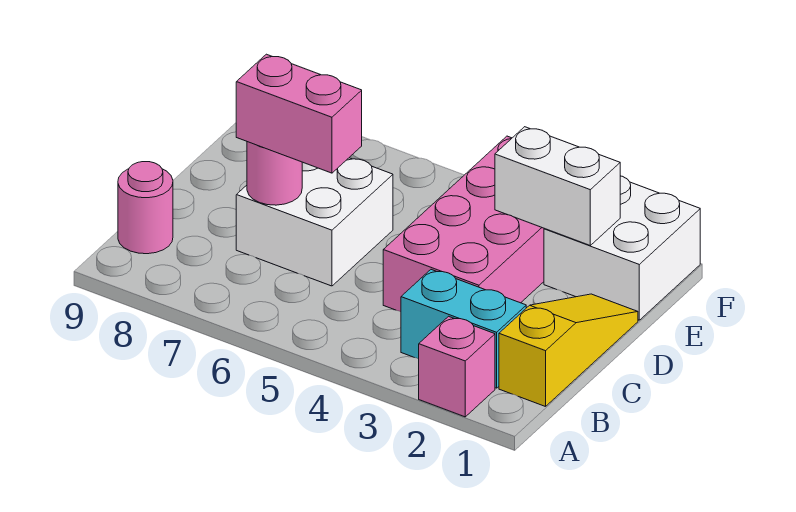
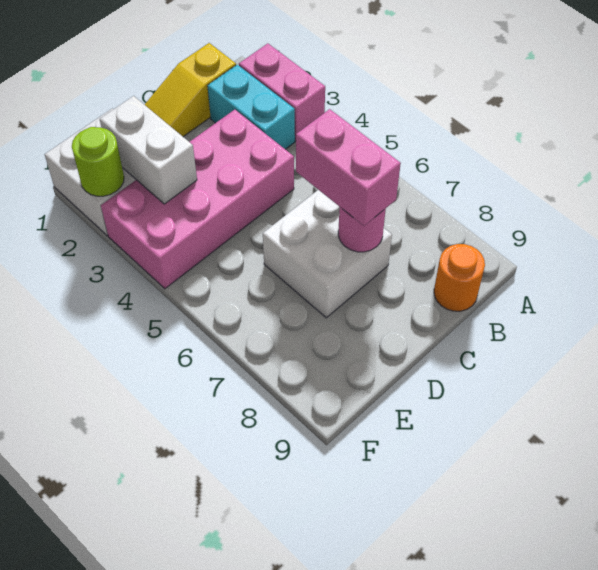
pink brick A2 level 1 -> pink brick A2:A3 level 1
pink round brick B9 level 1 -> orange round brick B9 level 1
none -> lime round brick F2 level 2

